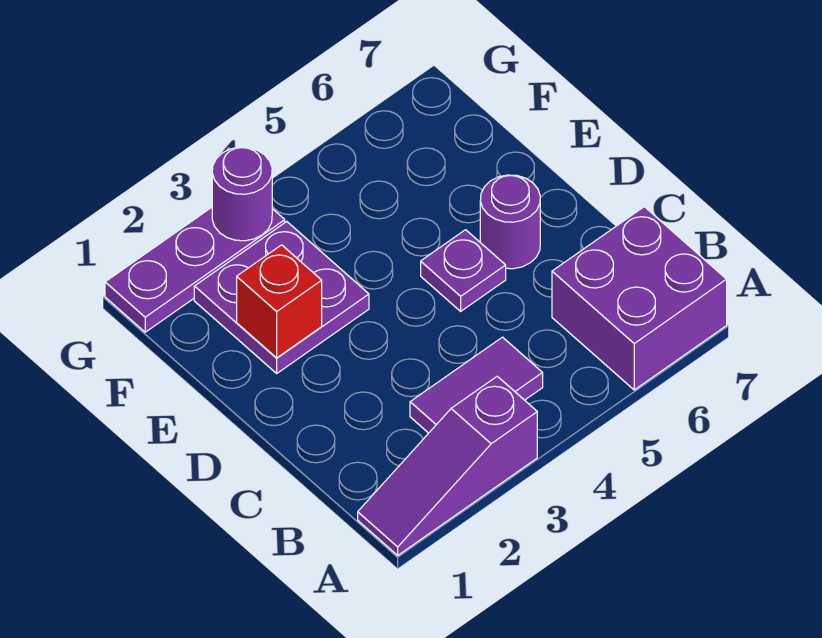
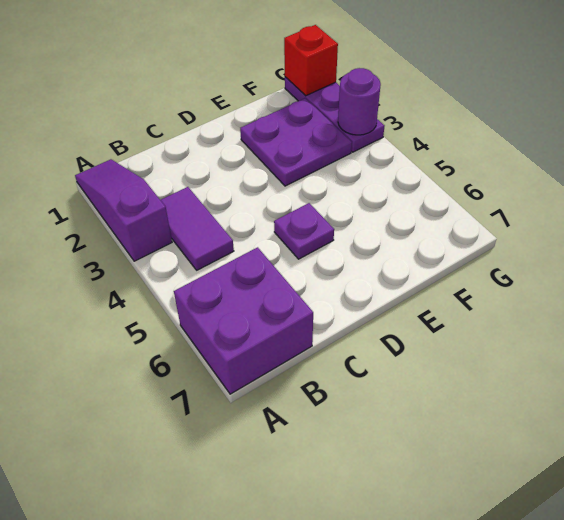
purple round brick D6 level 1 -> none
red brick E2 level 2 -> red brick G1 level 2

